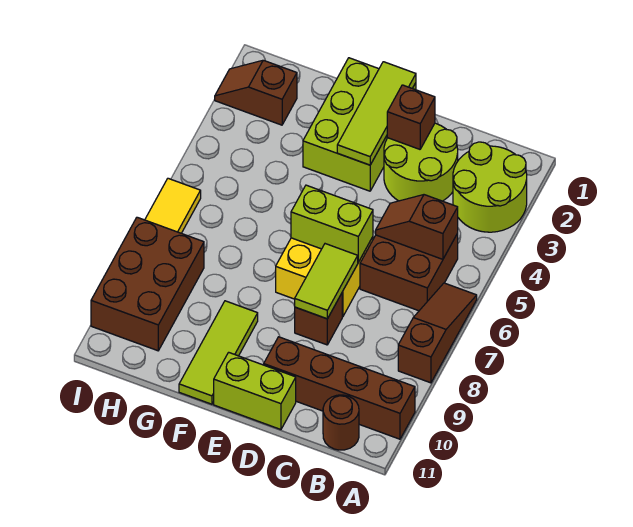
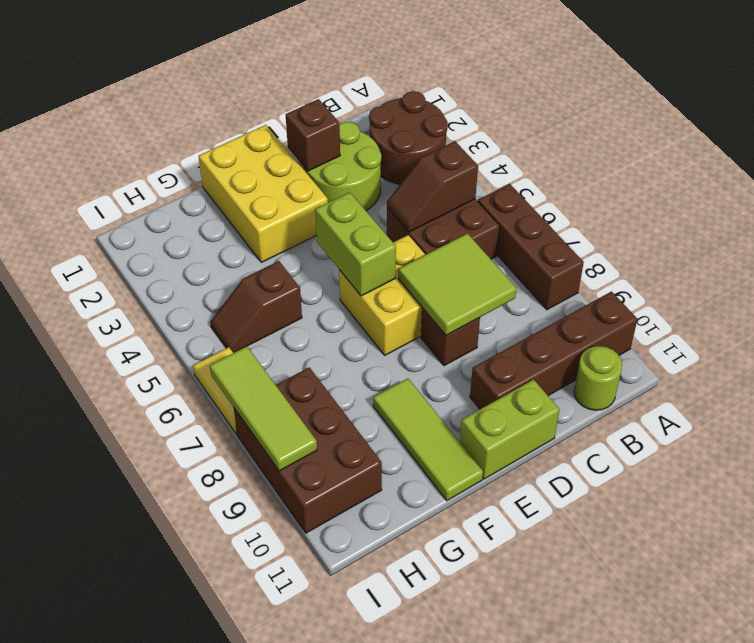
lime round brick A2:B3 level 1 -> brown round brick A2:B3 level 1
brown slope A6:A8 level 1 top 8 -> brown brick A6:A8 level 1
brown round brick B11 level 1 -> lime round brick B11 level 1
lime brick D6:E6 level 2 -> lime brick E5:E6 level 2
lime tile D7:D8 level 2 -> lime tile C7:D8 level 2
lime brick E1:F3 level 1 -> yellow brick E1:F3 level 1
lime tile E1:E3 level 2 -> lime tile I7:I9 level 2
brown slope H2:I2 level 1 top H -> brown slope G5:H5 level 1 top G

